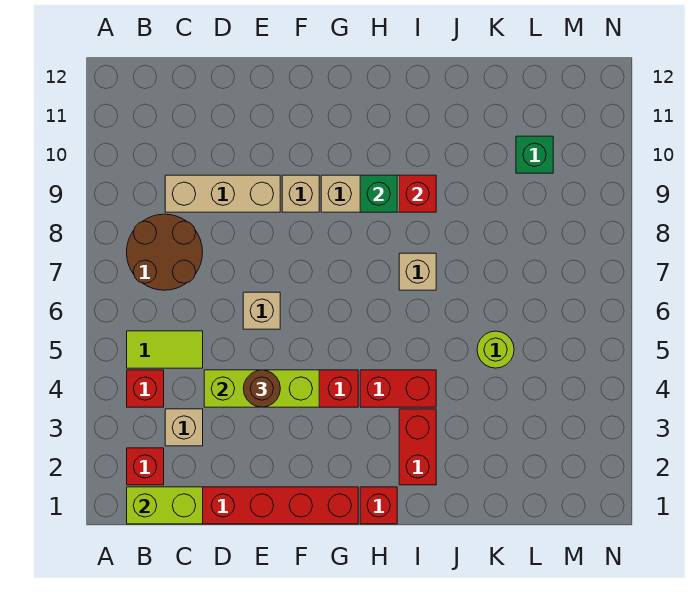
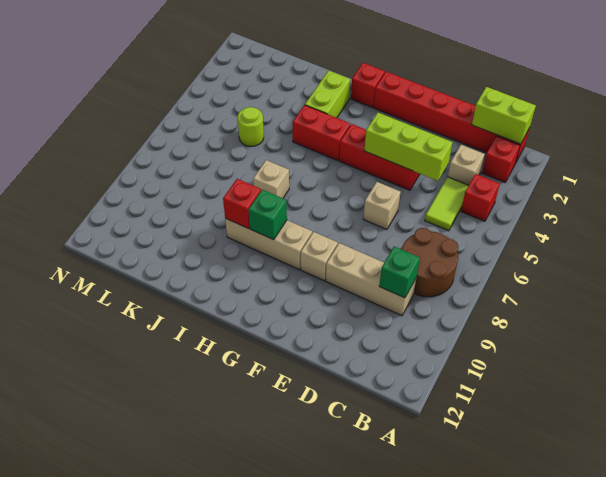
lime tile B5:C5 level 1 -> lime tile C4:C5 level 1
brown round brick E4 level 3 -> none
red brick I2:I3 level 1 -> lime brick I2:I3 level 1
green brick L10 level 1 -> green brick C9 level 2

